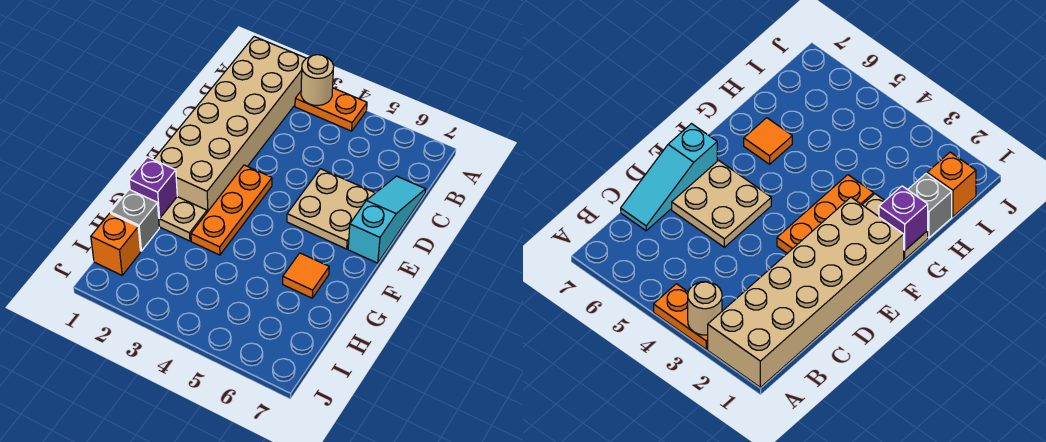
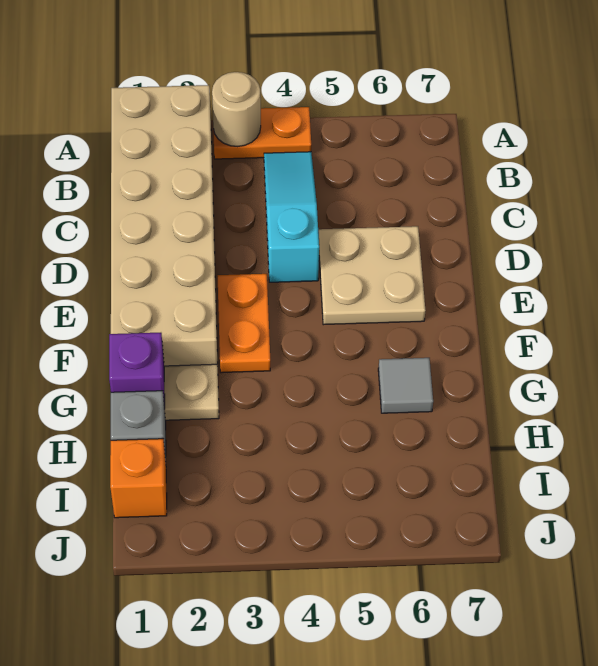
cyan slope C7:E7 level 1 top E -> cyan slope B4:D4 level 1 top D
orange plate E3:G3 level 1 -> orange plate E3:F3 level 1
orange tile G6 level 1 -> grey tile G6 level 1

